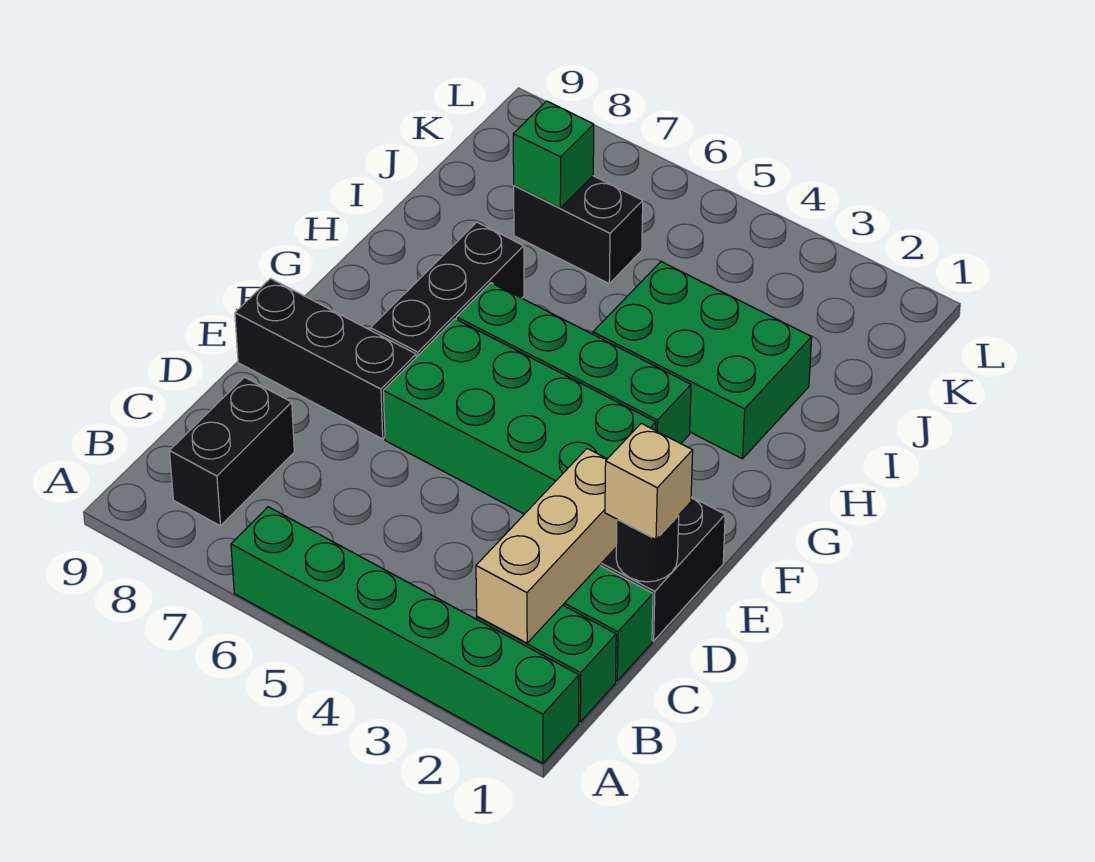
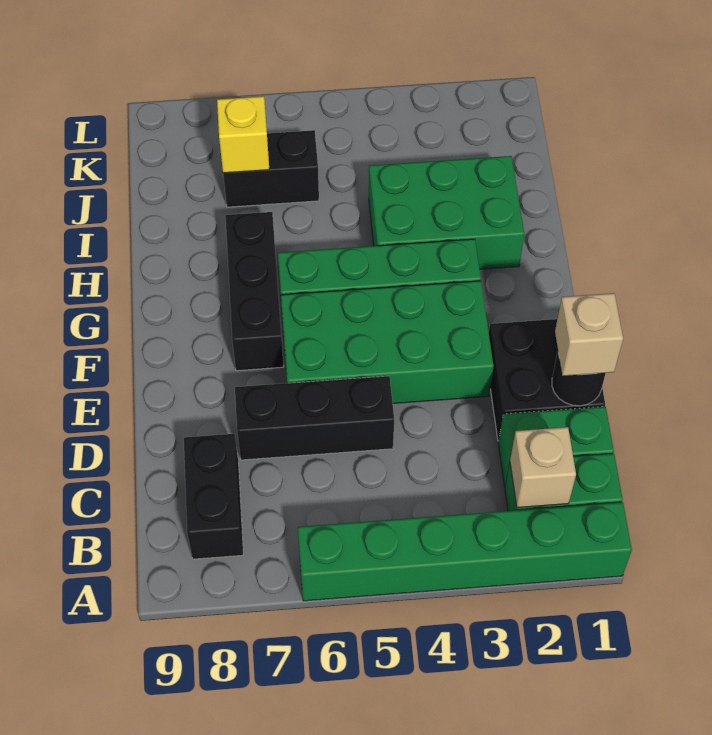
tan brick B2:D2 level 2 -> tan brick B2 level 2
black brick E7:E9 level 1 -> black brick D5:D7 level 1
green brick J7 level 2 -> yellow brick J7 level 2

